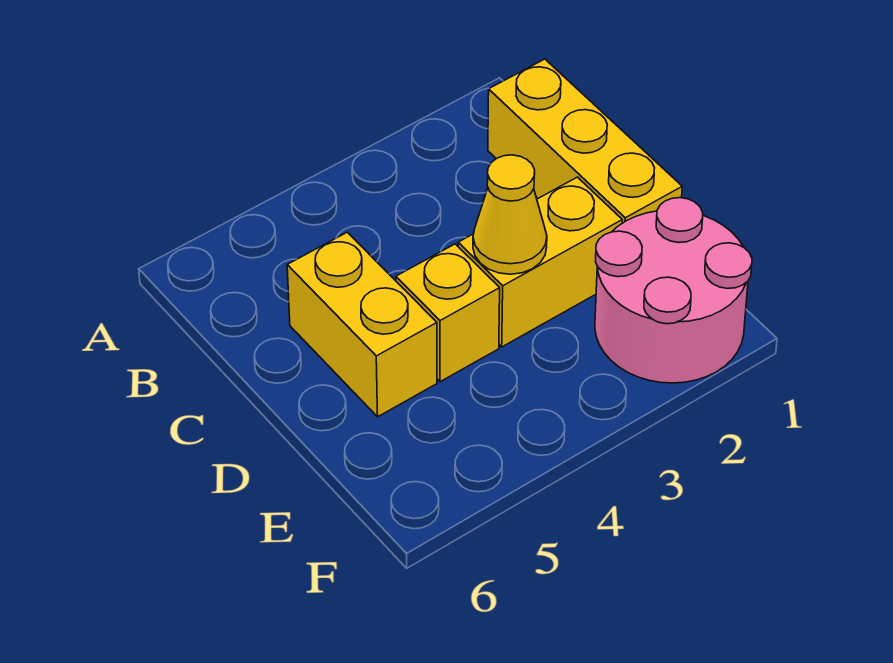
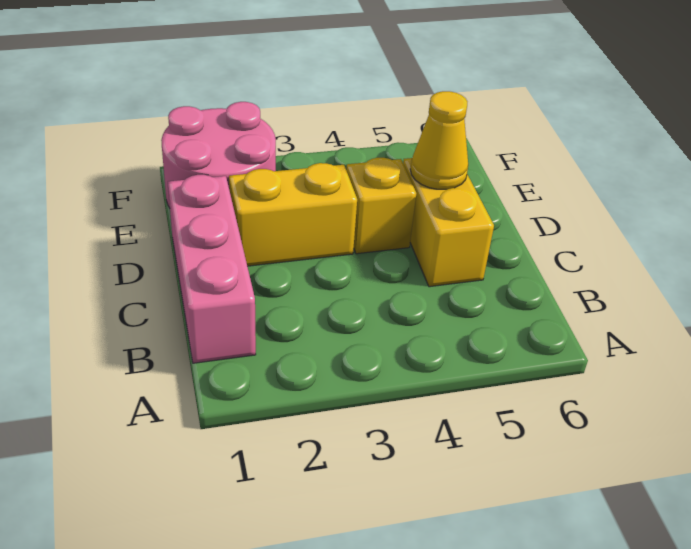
yellow brick B1:D1 level 1 -> pink brick B1:D1 level 1
yellow cone D3 level 2 -> yellow cone D5 level 2

